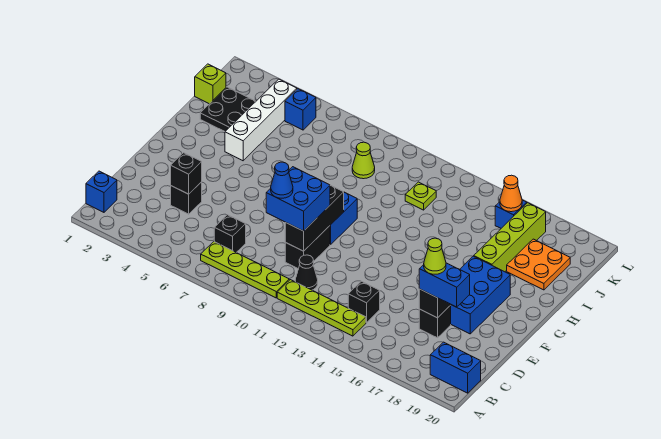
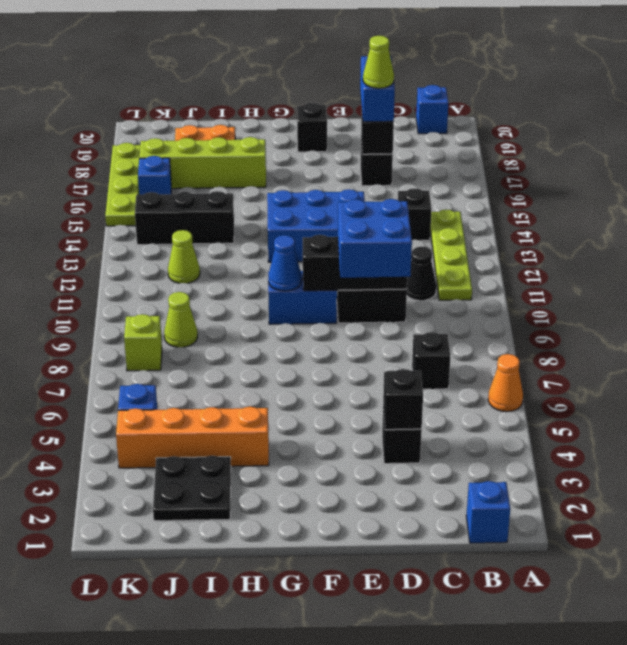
lime plate B7:B10 level 1 -> lime plate L15:L18 level 1
blue brick B19:B20 level 1 -> blue brick B20 level 1
blue cone D9 level 4 -> blue cone G10 level 2
blue brick E17:G18 level 1 -> blue brick E13:G14 level 1
none -> black brick F19 level 1
white brick H4:K4 level 1 -> orange brick H4:K4 level 1
none -> black brick I14:K14 level 1
lime brick J1 level 1 -> lime brick K8 level 1
lime plate J12 level 1 -> lime cone J12 level 1
orange cone K16 level 2 -> orange cone A6 level 1

